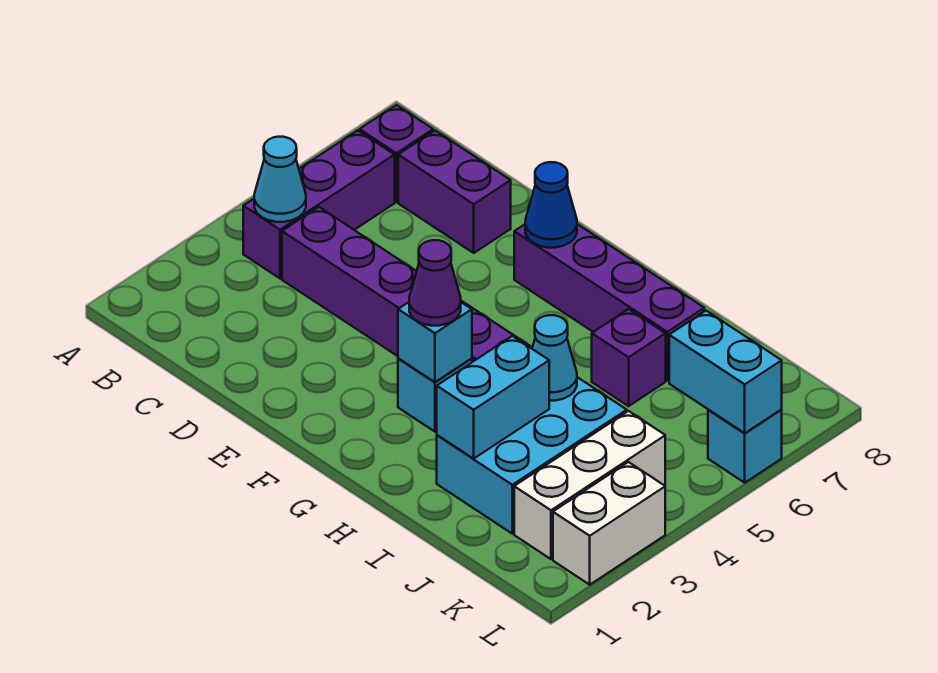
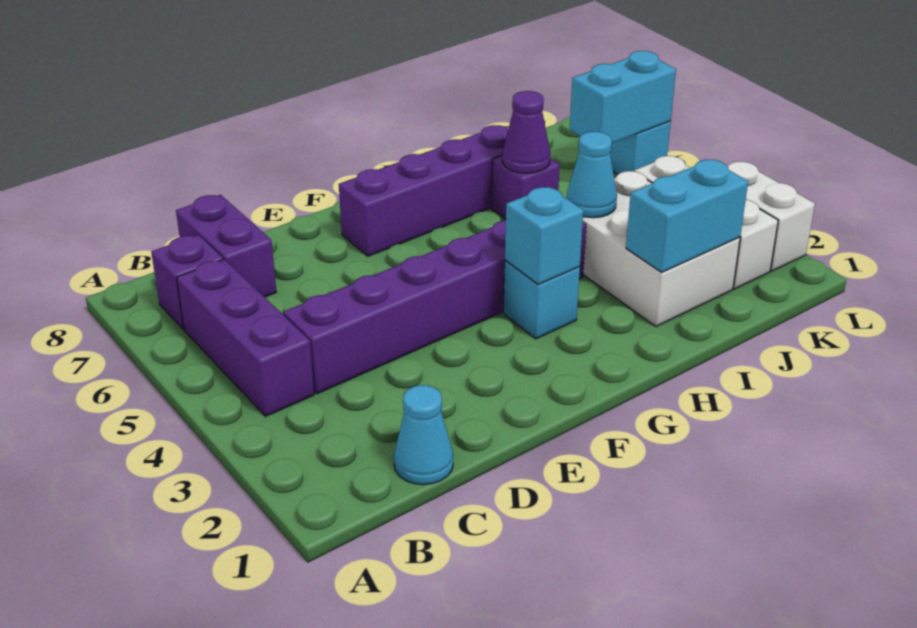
cyan cone B4 level 2 -> cyan cone C1 level 1
purple brick C7:D7 level 1 -> purple brick C7:C8 level 1
blue cone F7 level 2 -> none
purple cone G3 level 3 -> purple cone I6 level 2
cyan brick I2:J4 level 1 -> white brick I2:J4 level 1
cyan brick I2:I3 level 2 -> cyan brick I2:J2 level 2

